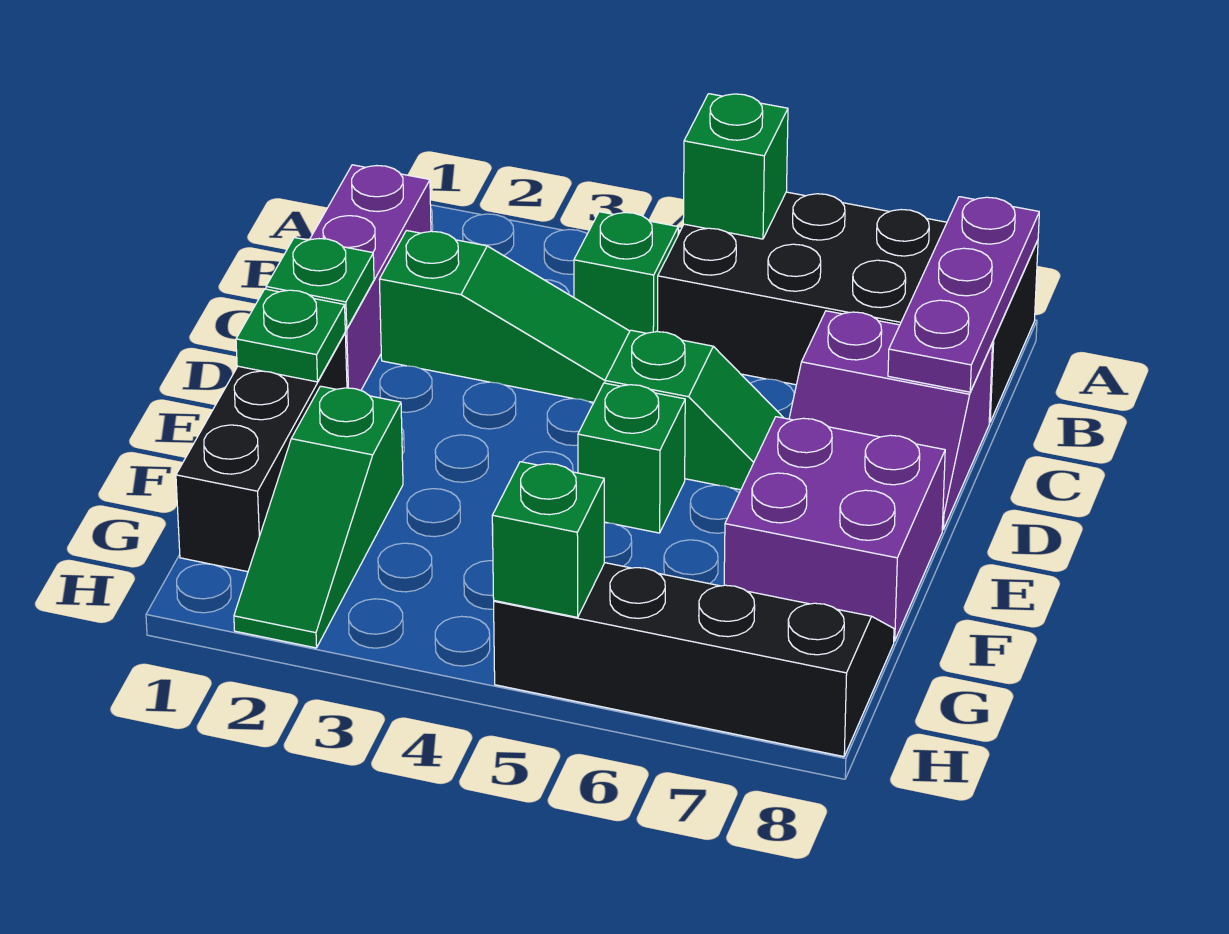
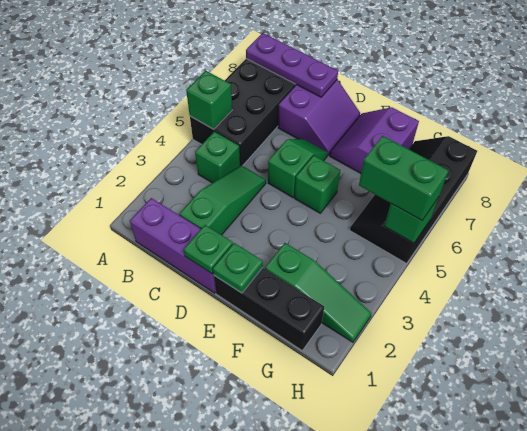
purple brick E7:F8 level 1 -> purple slope E7:F8 level 1 top F
none -> green brick G5:H5 level 3

